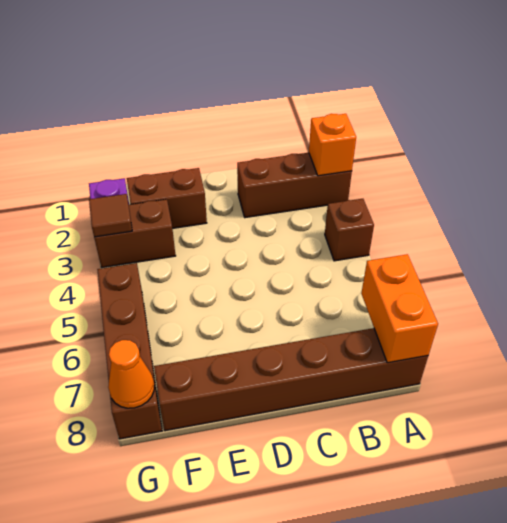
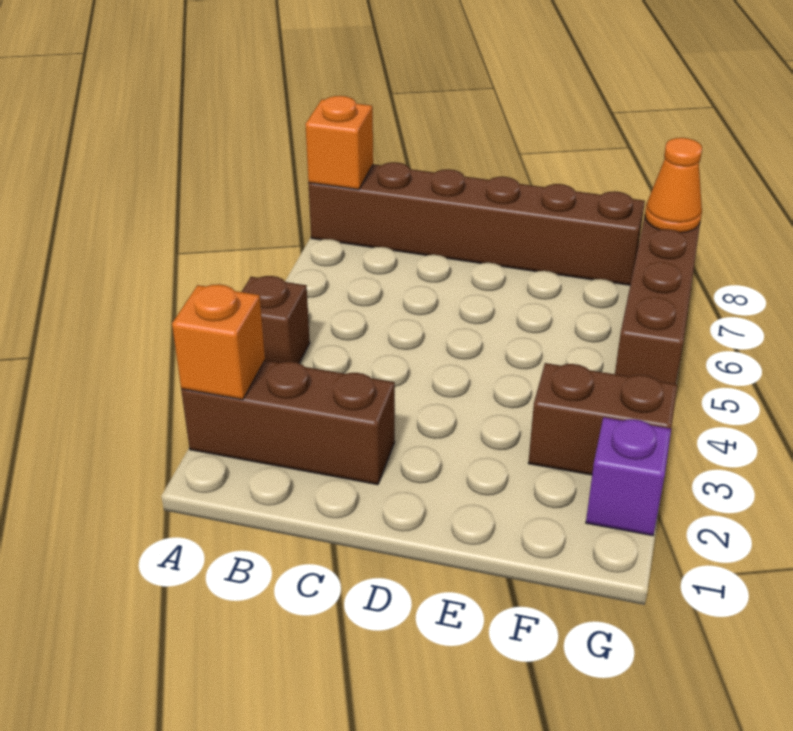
orange brick A7:A8 level 2 -> orange brick A8 level 2
brown brick E2:F2 level 1 -> none
brown tile G3 level 2 -> none

